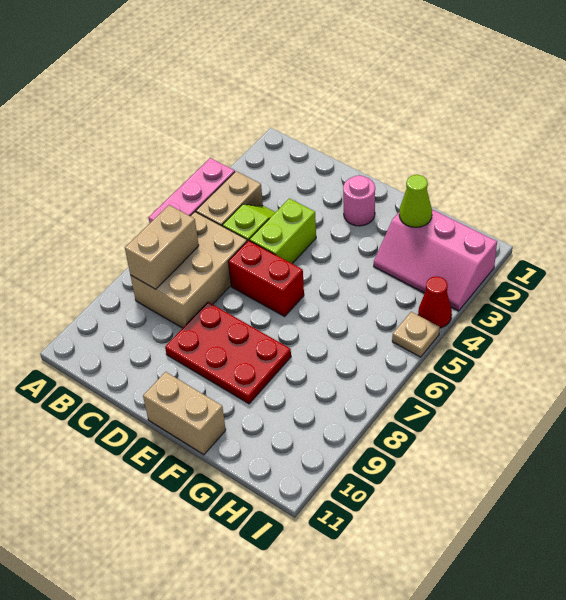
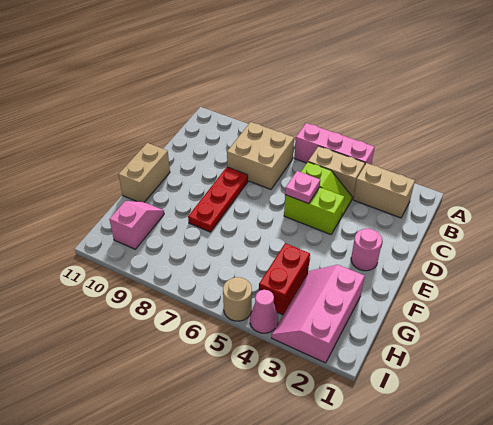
tan brick B6:C8 level 1 -> tan brick B7:C8 level 1
tan brick B7:B8 level 2 -> tan brick B2:B3 level 1
none -> pink plate D5 level 2
red brick D6:E6 level 1 -> red brick G4:H4 level 1
red plate D8:F9 level 1 -> red plate D8:F8 level 1
lime cone G2 level 2 -> none
none -> pink slope G10:H10 level 1 top H
red cone I4 level 1 -> pink cone I4 level 1
tan plate I5 level 1 -> tan round brick I5 level 1

